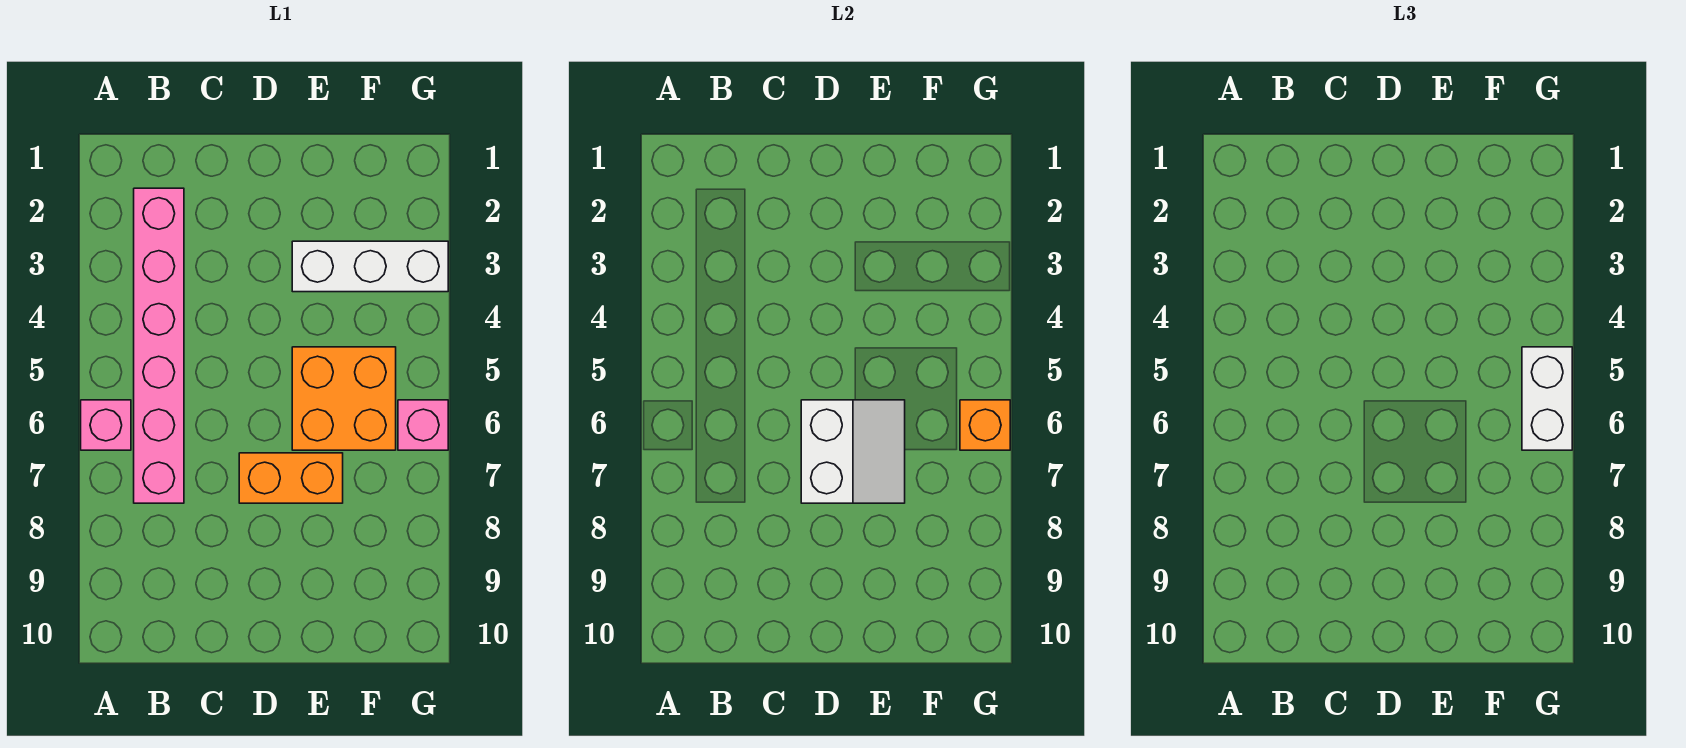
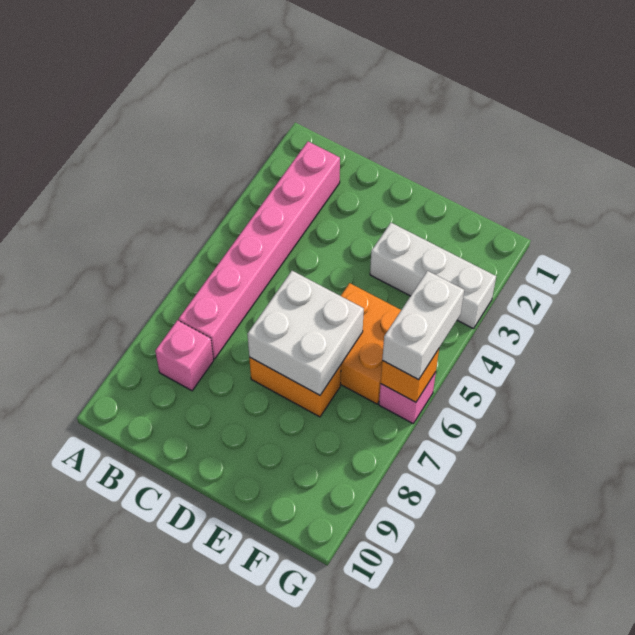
pink brick A6 level 1 -> pink brick B8 level 1
white slope D6:E7 level 2 top D -> white brick D6:E7 level 2

